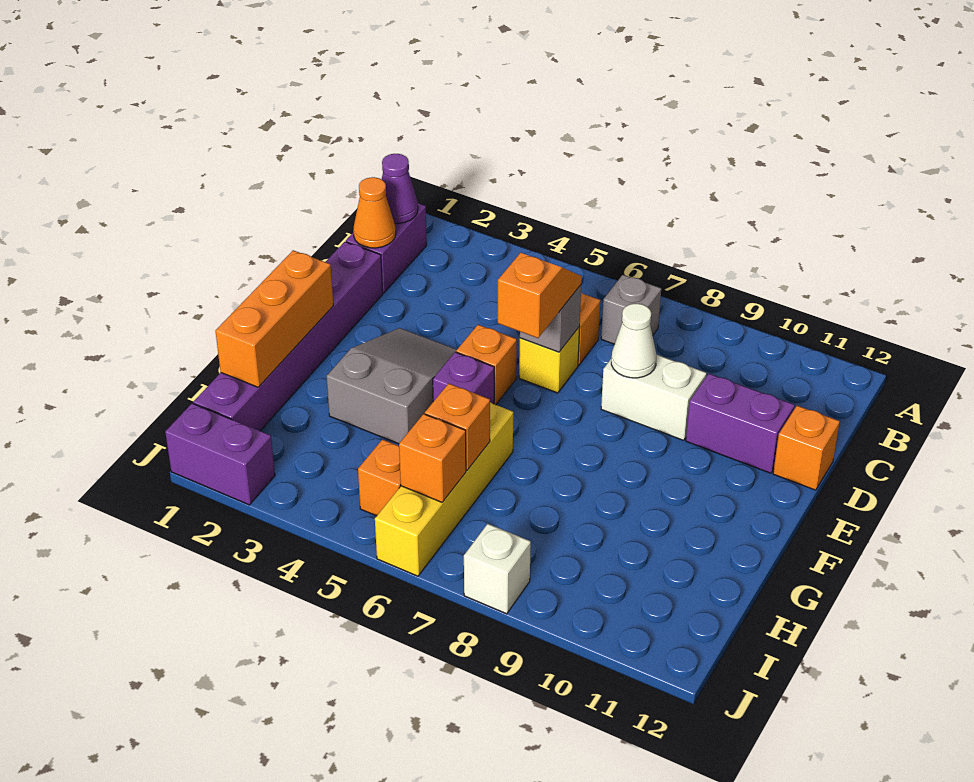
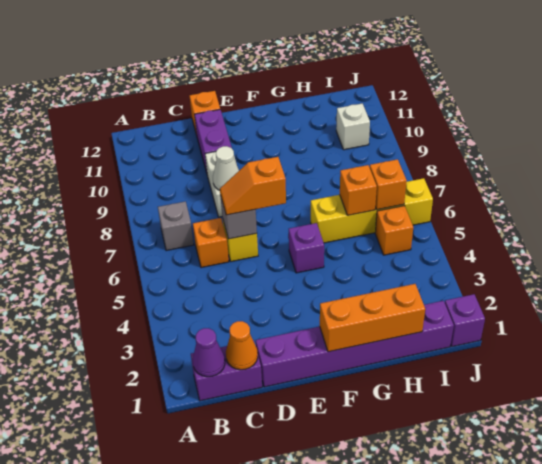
grey slope E3:G4 level 1 top G -> none
orange brick E5 level 1 -> none
purple brick J1:J2 level 1 -> purple brick J1 level 1
white brick J8 level 1 -> white brick I10 level 1

